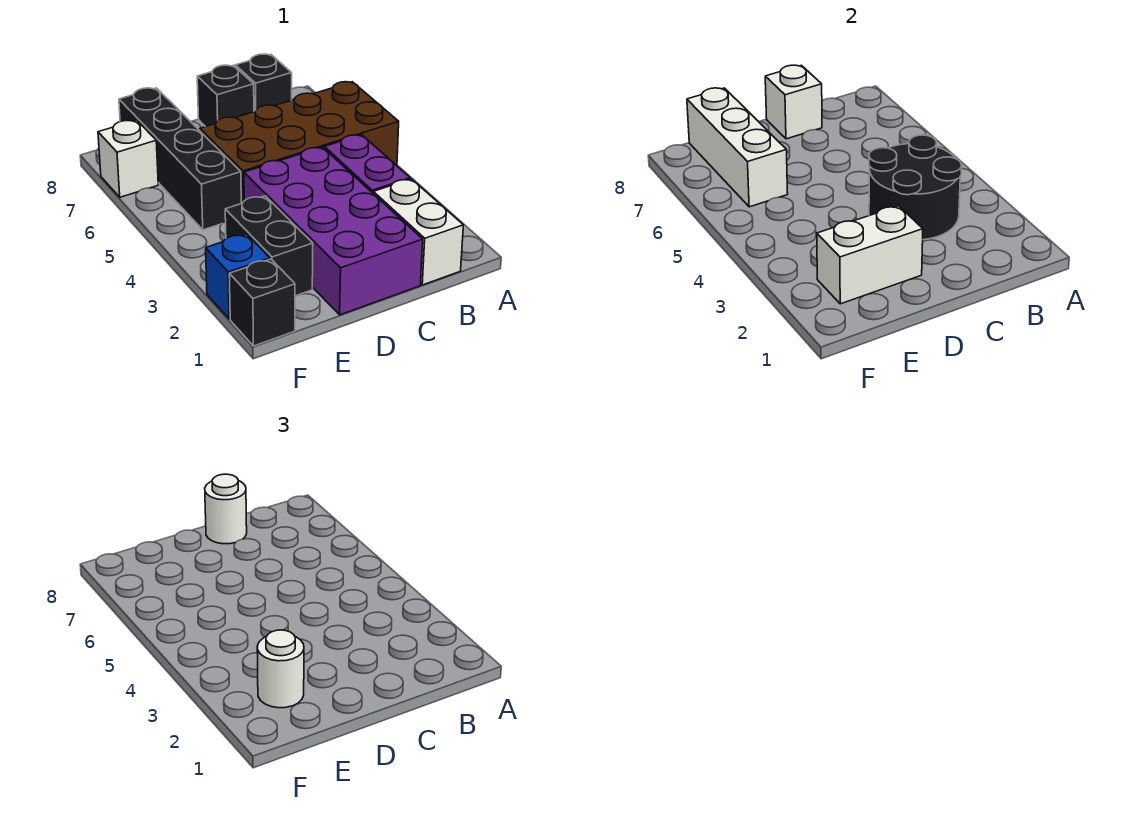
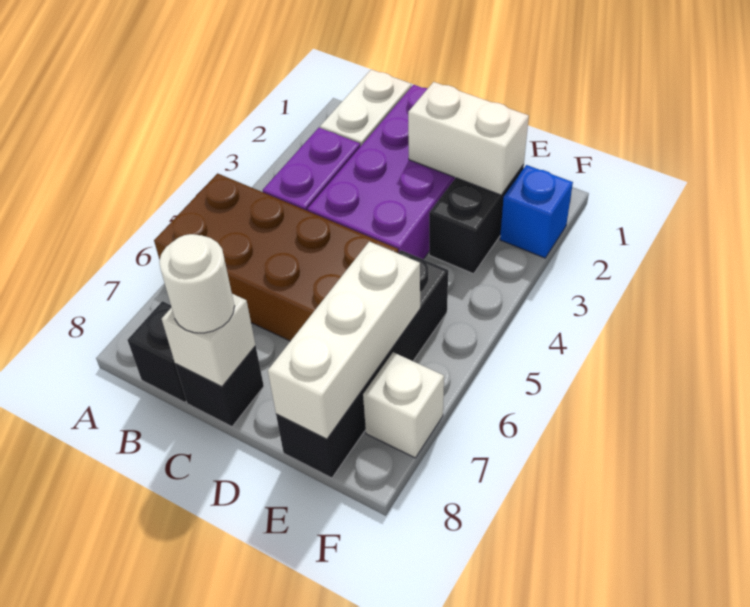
black round brick B3:C4 level 2 -> none
white round brick E2 level 3 -> none
black brick F1 level 1 -> none

